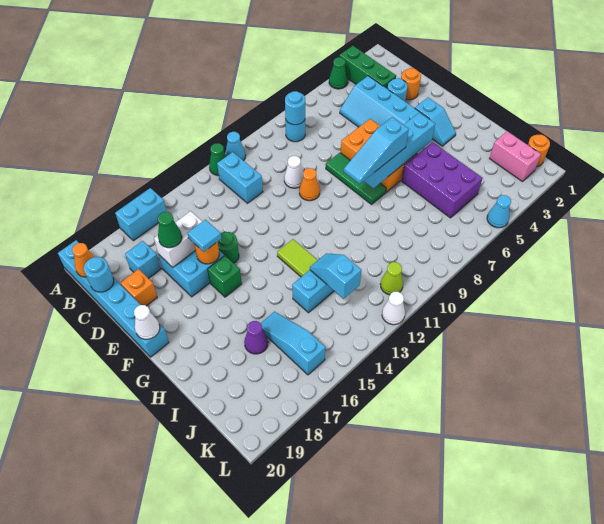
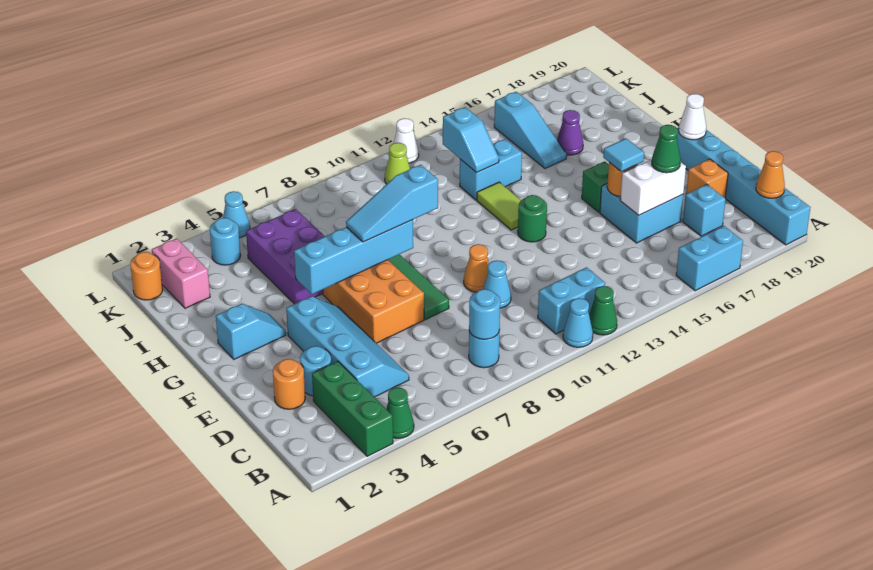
cyan brick B12:C12 level 1 -> cyan brick B11:B12 level 1
cyan round brick C20 level 2 -> cyan round brick K4 level 1
white cone D10 level 1 -> cyan cone D10 level 1
green round brick E15 level 1 -> green round brick F13 level 1
cyan slope F3:G3 level 1 top F -> cyan slope G2:G3 level 1 top 2
cyan slope G7:G9 level 3 top 7 -> cyan slope G7:G9 level 3 top 9

